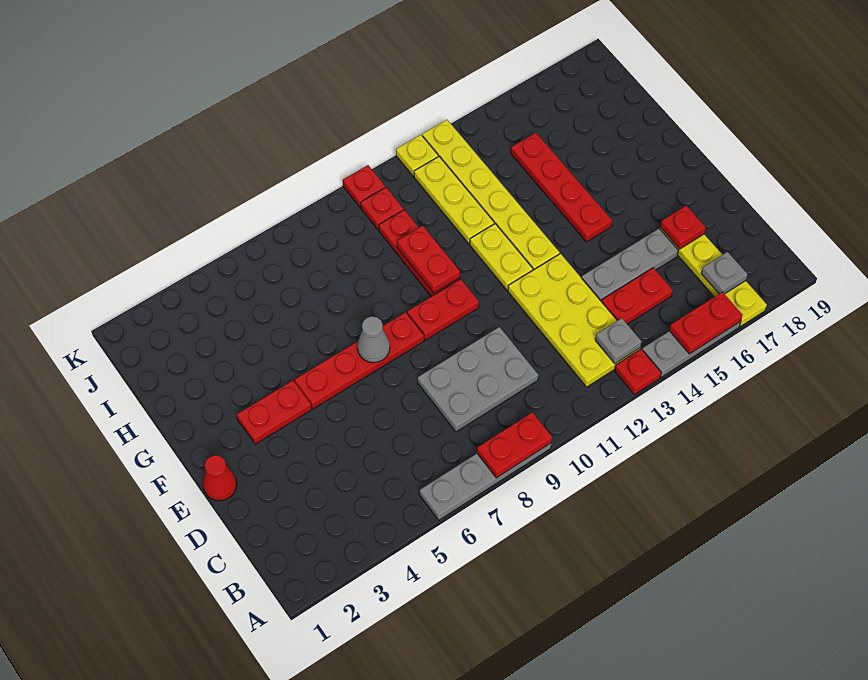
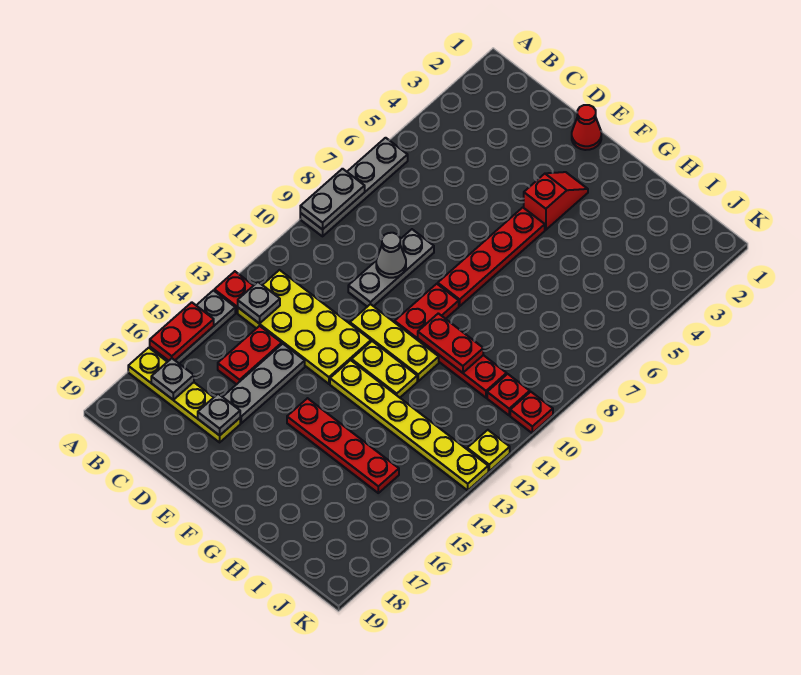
red plate A8:A9 level 2 -> grey plate A8:A9 level 2
grey plate C8:D10 level 1 -> grey plate D8:D10 level 1
red plate D17 level 2 -> grey plate D17 level 2
red plate F3:F4 level 1 -> red slope F3:F4 level 1 top 4
grey cone F7 level 2 -> grey cone D9 level 2
yellow plate H12:J12 level 1 -> yellow plate E11:G11 level 1

